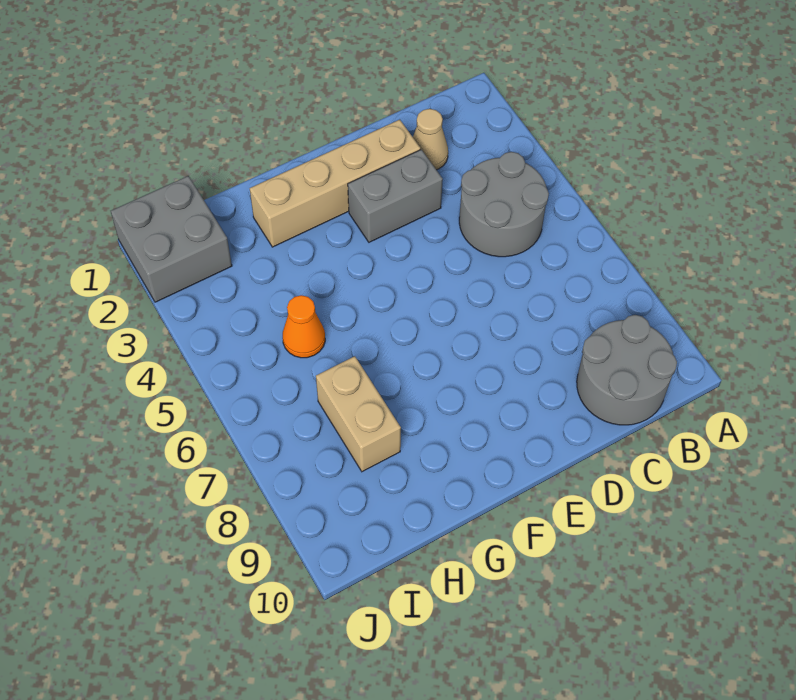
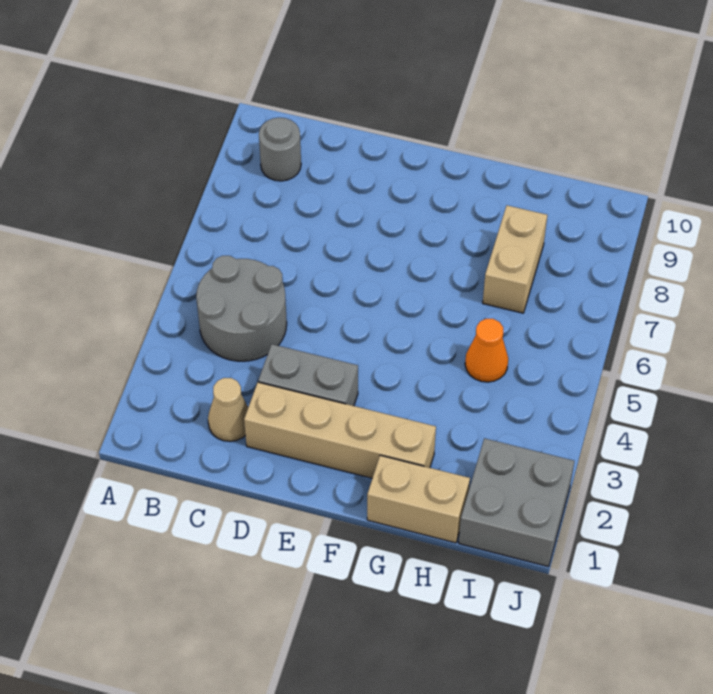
grey round brick B9:C10 level 1 -> grey round brick B9 level 1
none -> tan brick G1:H1 level 1

